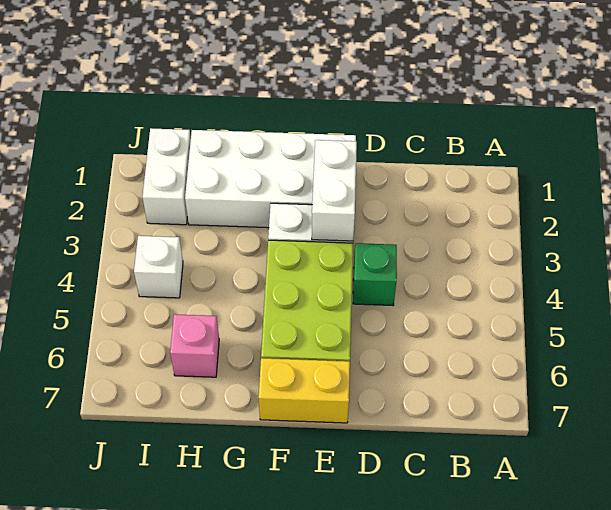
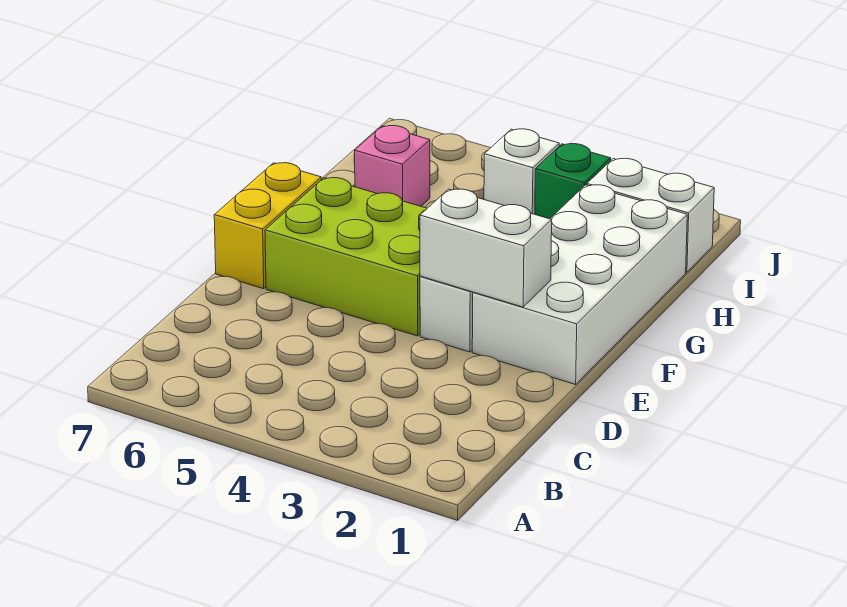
green brick D4 level 1 -> green brick I3 level 1

